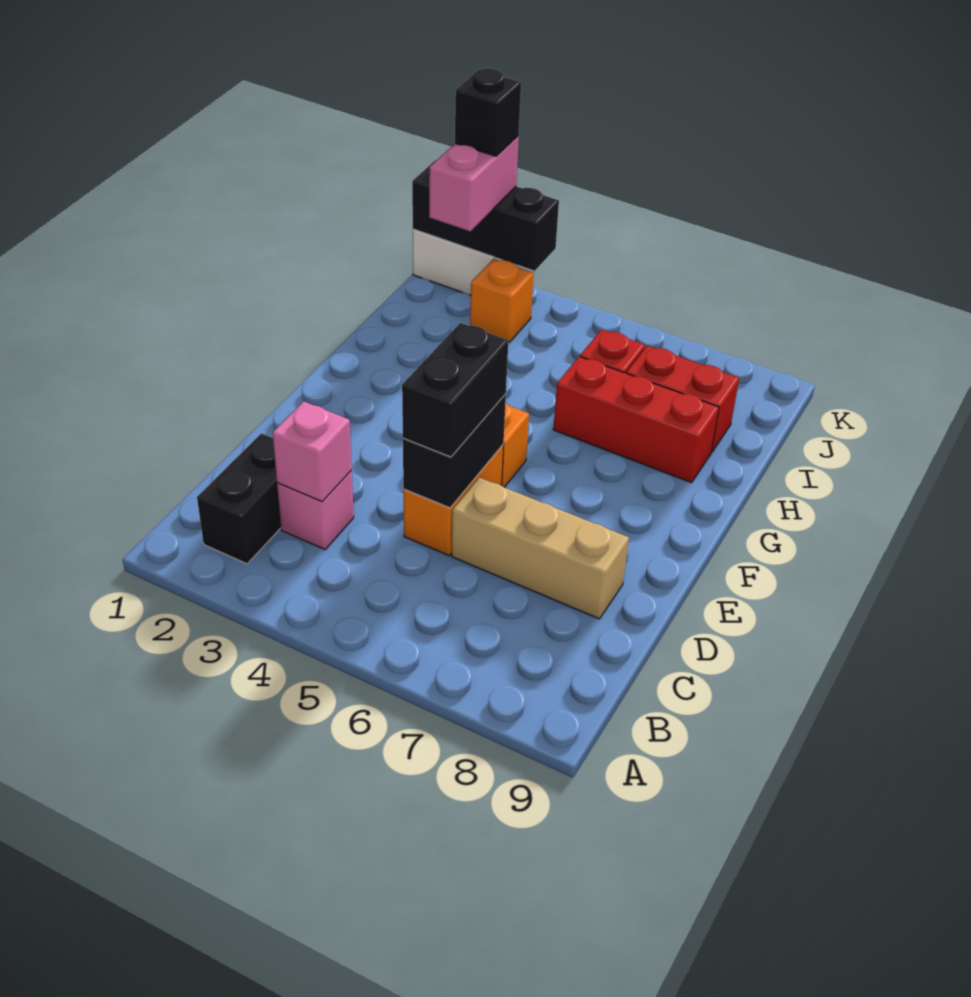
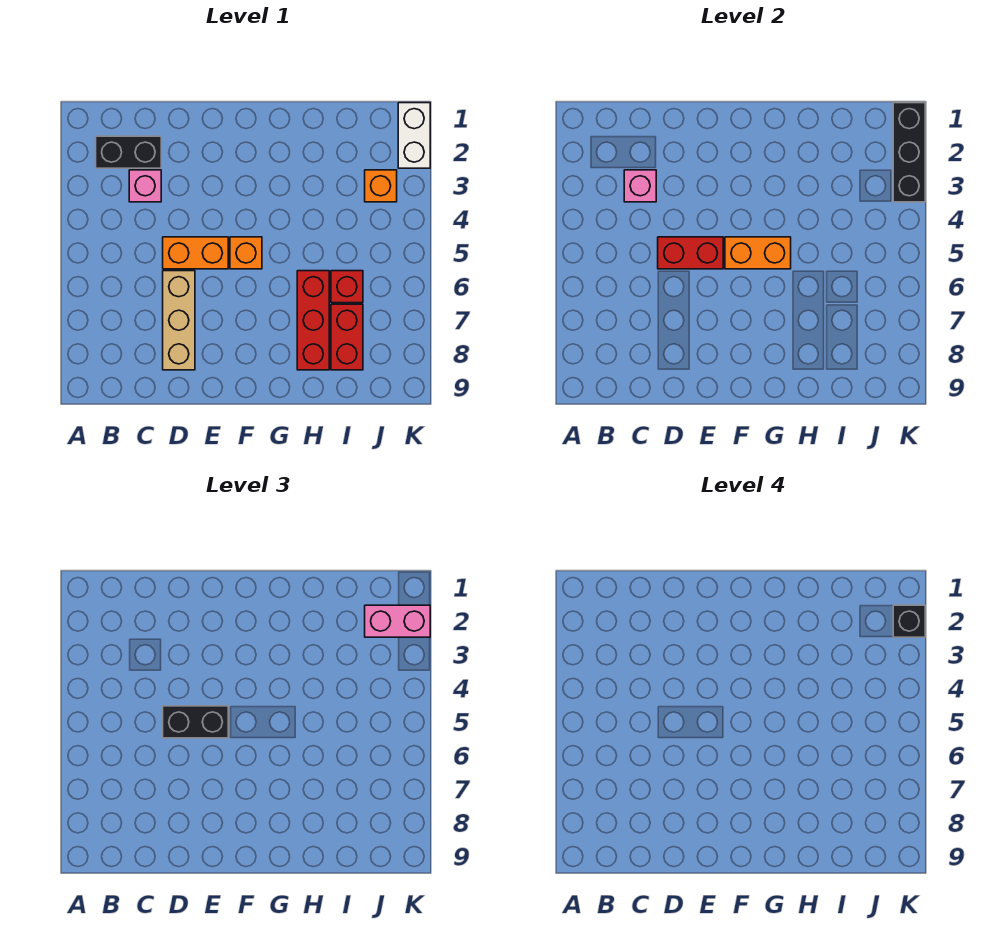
black brick D5:E5 level 2 -> red brick D5:E5 level 2
none -> orange brick F5:G5 level 2

